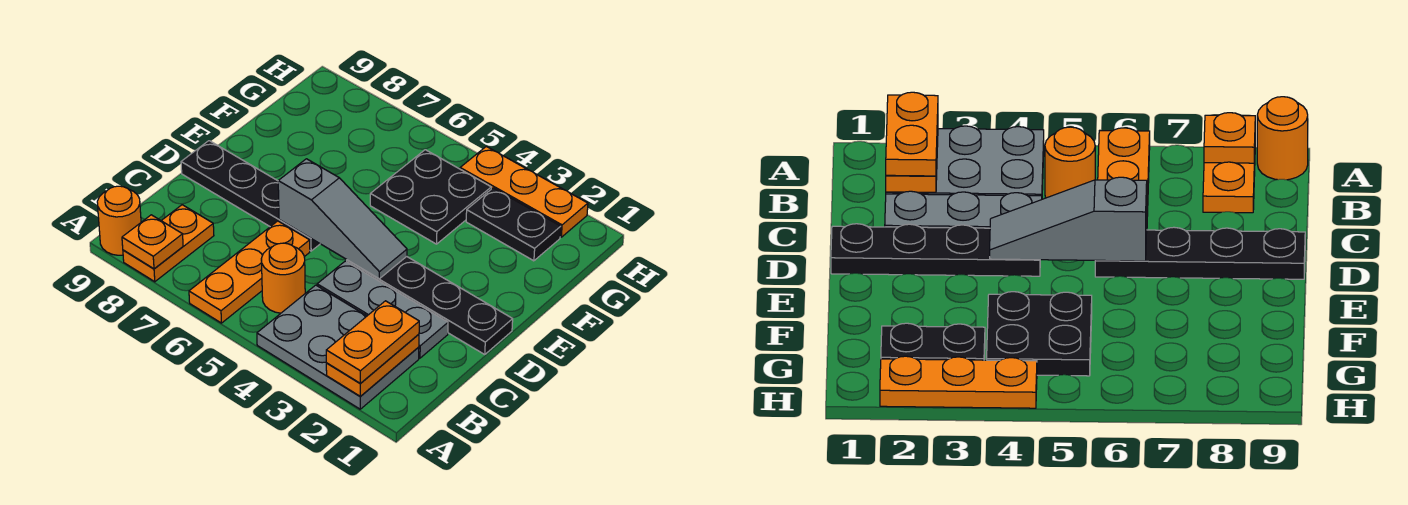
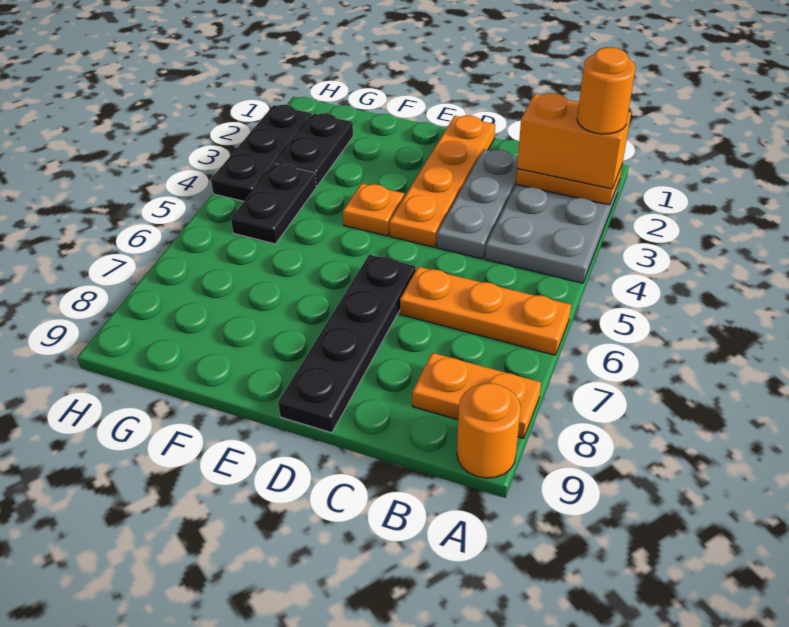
orange plate A2:B2 level 3 -> orange brick A2:B2 level 3
orange plate A8 level 2 -> orange plate E4 level 1
orange round brick B5 level 1 -> orange round brick A2 level 4
black plate D1:D4 level 1 -> orange plate D1:D4 level 1
grey slope D4:D6 level 2 top 6 -> none
black plate F4:G5 level 1 -> black plate G4:G5 level 1
orange plate H2:H4 level 1 -> black plate H2:H4 level 1

